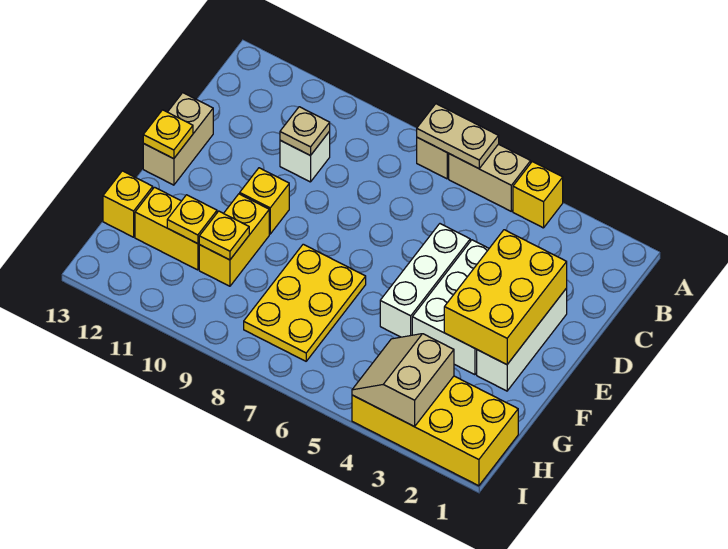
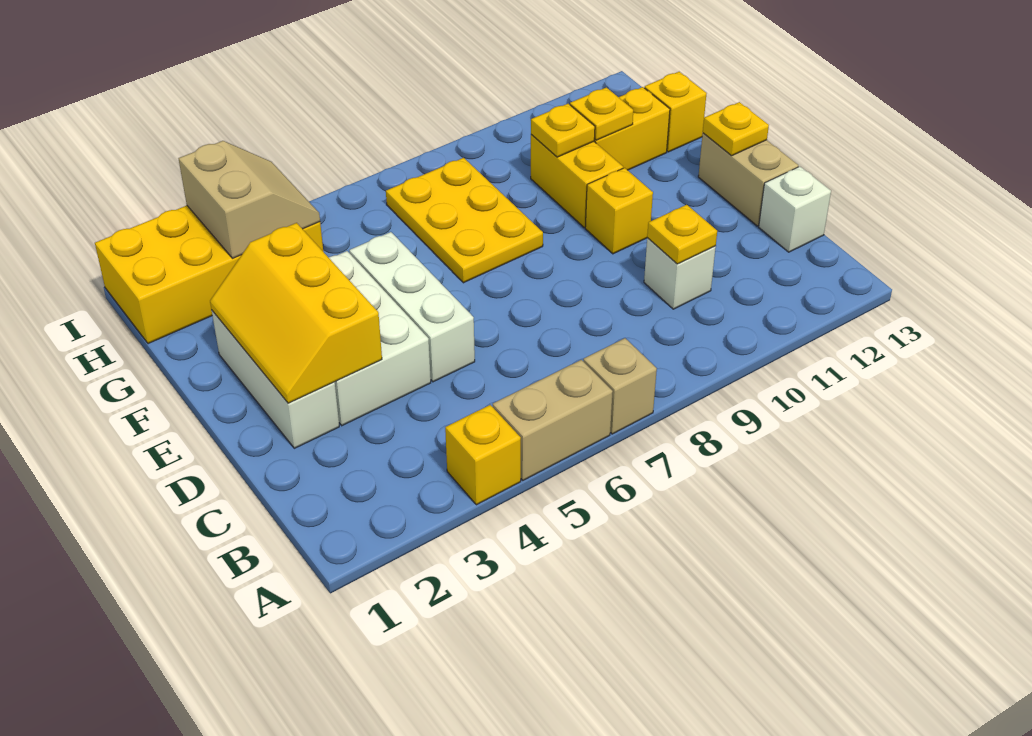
tan plate A6:A7 level 2 -> none
tan plate C10 level 2 -> yellow plate C10 level 2
none -> white brick C13 level 1
yellow brick D2:F3 level 2 -> yellow slope D2:F3 level 2 top 3

